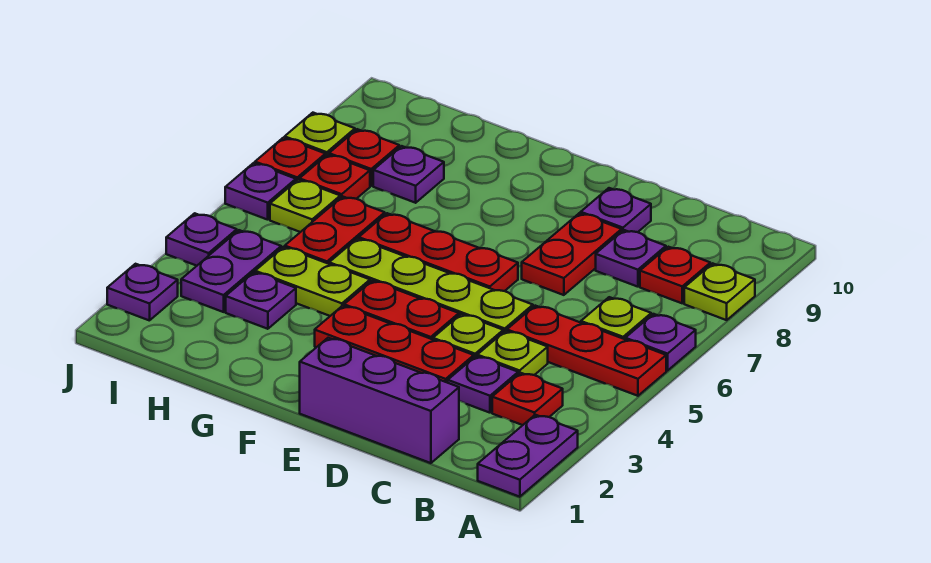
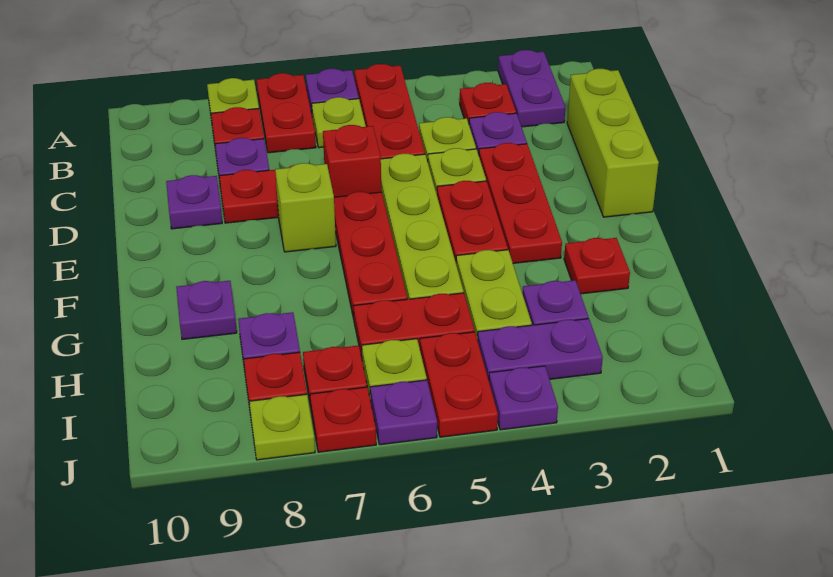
purple plate A1:A2 level 1 -> purple plate A2:B2 level 1
none -> red plate A7:B7 level 1
purple brick C1:E1 level 1 -> lime brick C1:E1 level 1
none -> red brick D6 level 1
none -> lime brick E7 level 1
none -> red plate G2 level 1
none -> red plate I5:J5 level 1
purple plate J2 level 1 -> purple plate G9 level 1

